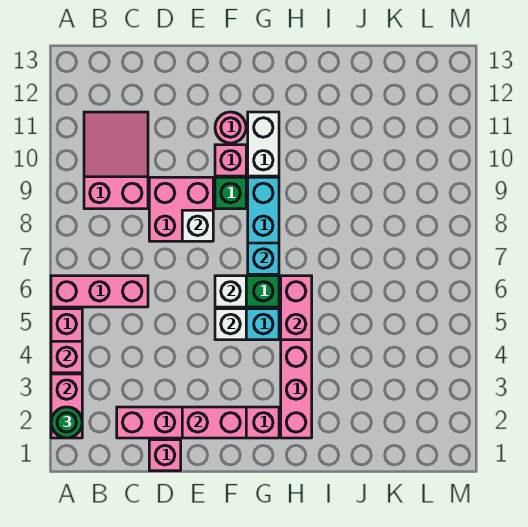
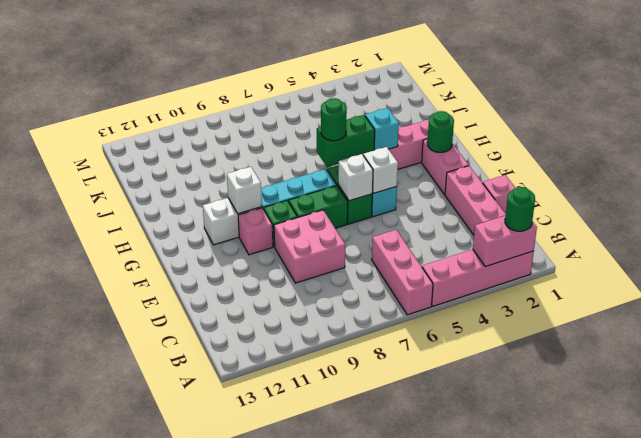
pink brick A4 level 2 -> none
pink slope B9:C11 level 1 top 9 -> none
pink brick E2:F2 level 2 -> none
white brick E8 level 2 -> white brick G10 level 2
none -> green brick F7:F8 level 1
pink round brick F11 level 1 -> none
none -> green round brick G2 level 2
cyan brick G7 level 2 -> cyan brick H4 level 2
pink brick H5:H6 level 2 -> green brick H5:H6 level 2
none -> green round brick H6 level 3

